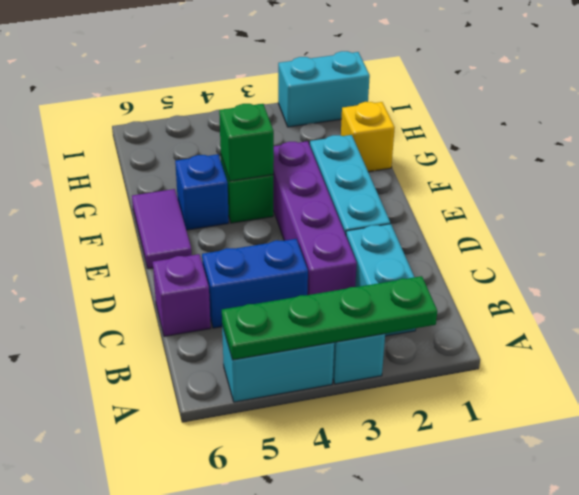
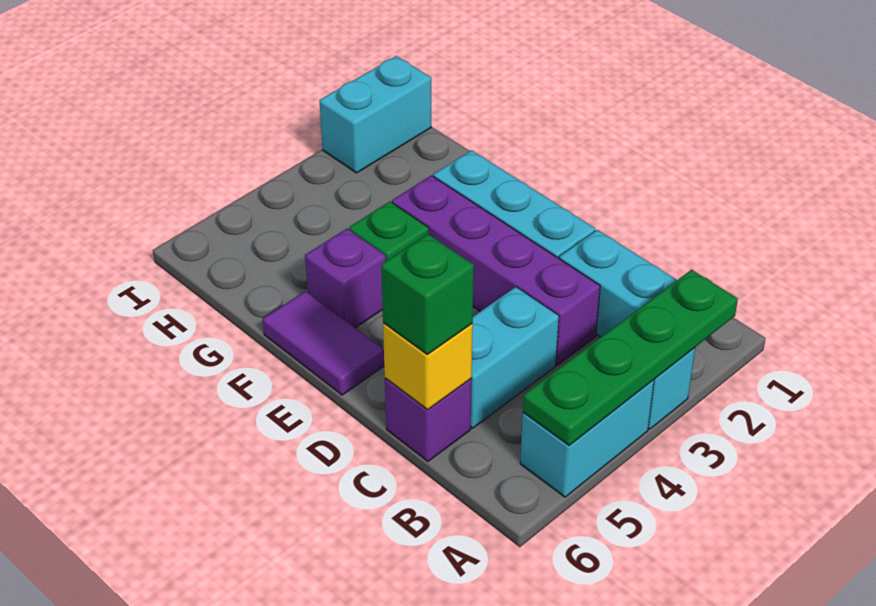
blue brick C4:C5 level 1 -> cyan brick C4:C5 level 1
green brick F4 level 2 -> green brick C6 level 3
blue brick F5 level 1 -> purple brick F5 level 1
yellow brick G1 level 1 -> yellow brick C6 level 2

